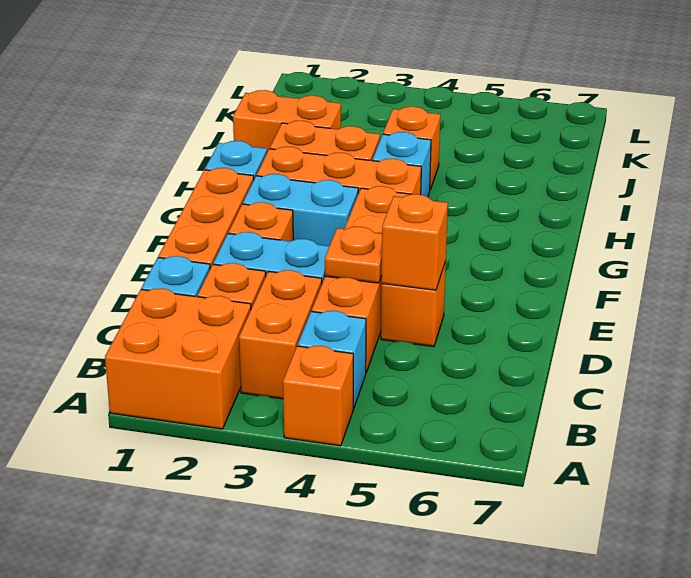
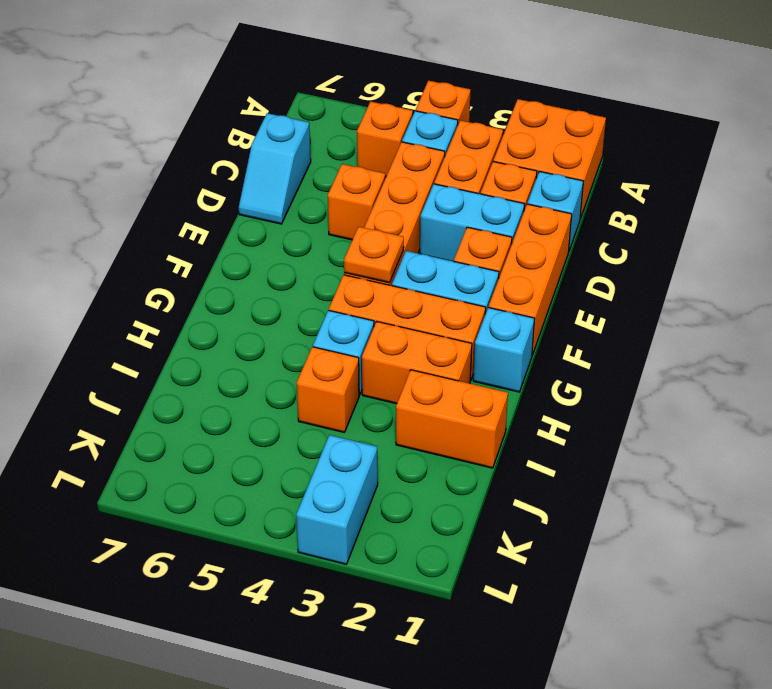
none -> cyan slope C7:D7 level 1 top C
orange plate D4 level 2 -> orange plate F4 level 2
orange brick D5 level 2 -> orange brick B5 level 1
none -> cyan brick K3:L3 level 1

